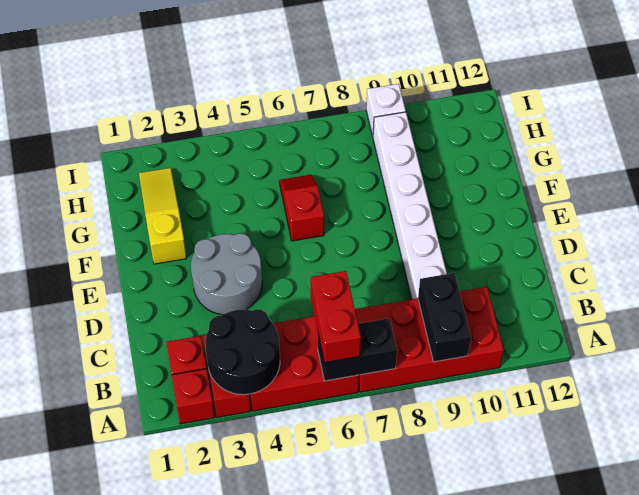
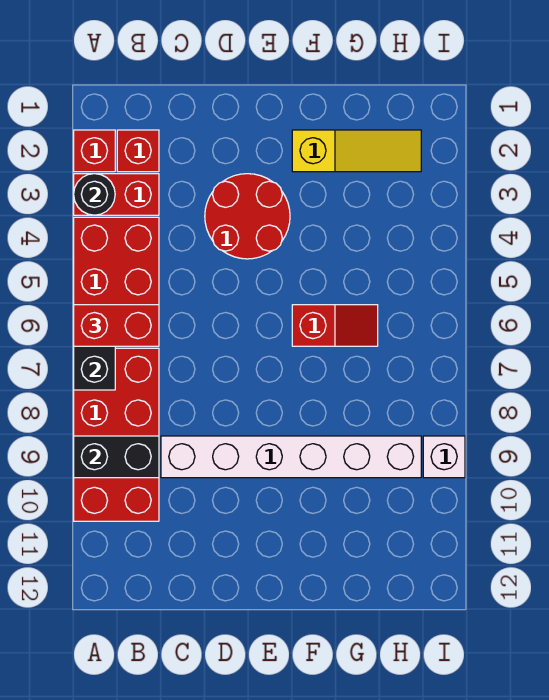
black round brick A3:B4 level 2 -> black round brick A3 level 2
grey round brick D3:E4 level 1 -> red round brick D3:E4 level 1

